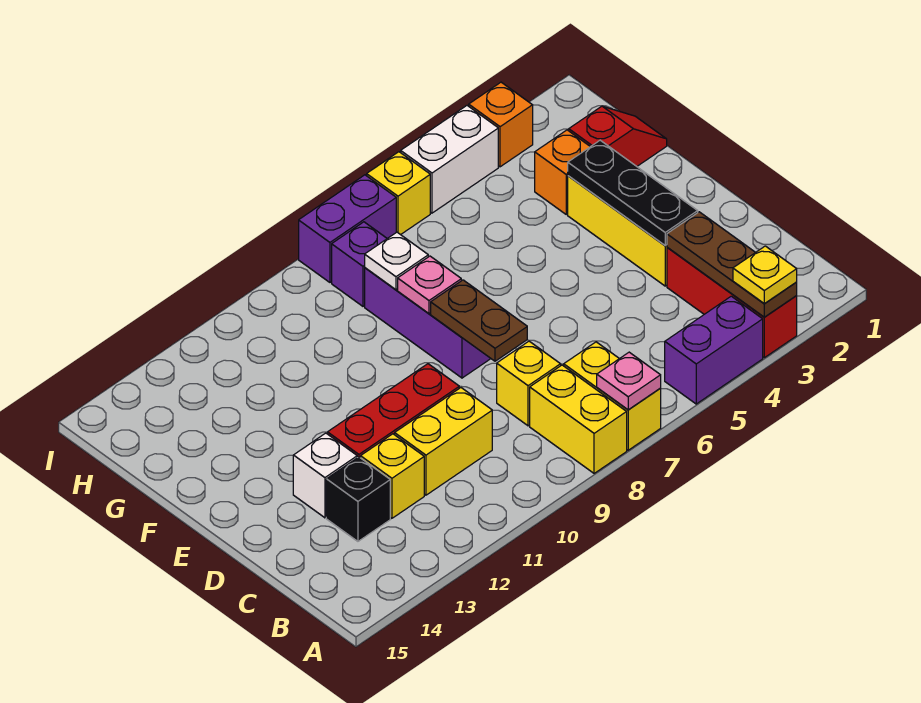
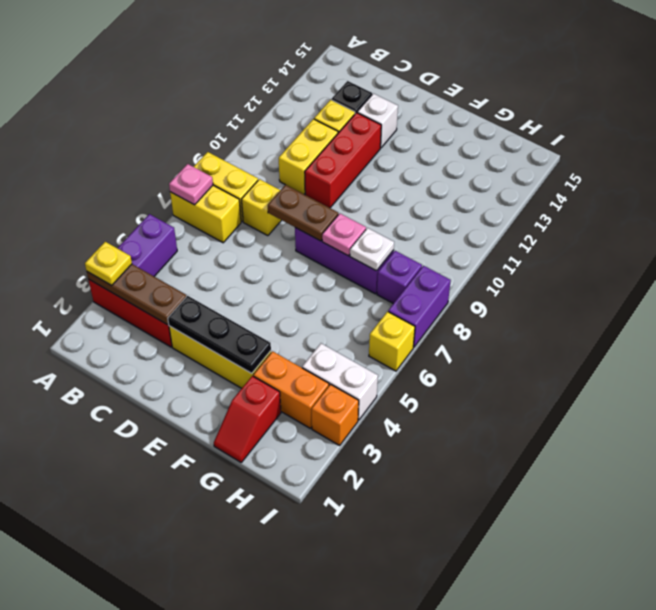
orange brick G3 level 1 -> orange brick G3:H3 level 1
white brick I4:I5 level 1 -> white brick H4:I4 level 1

